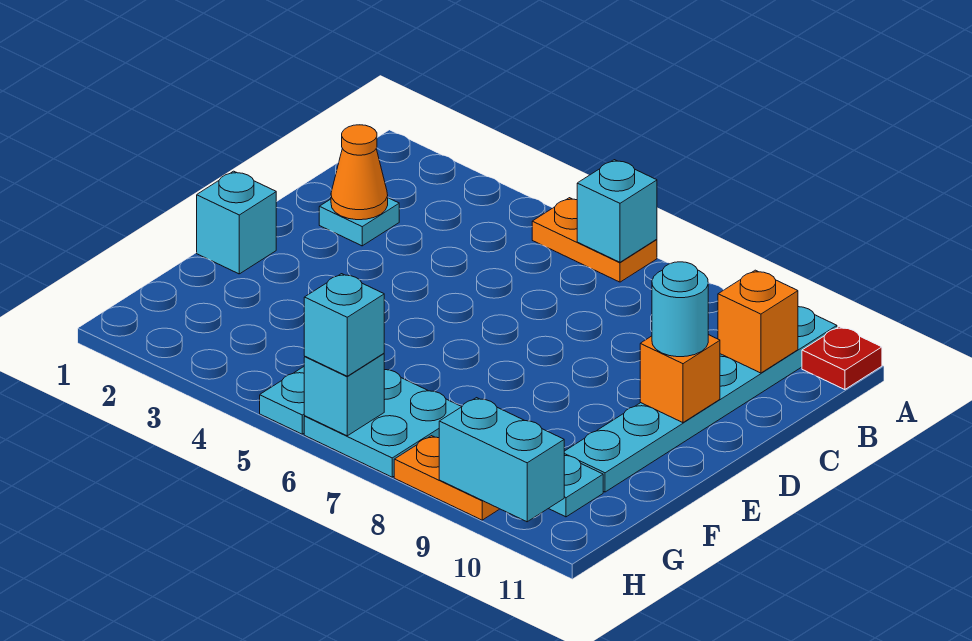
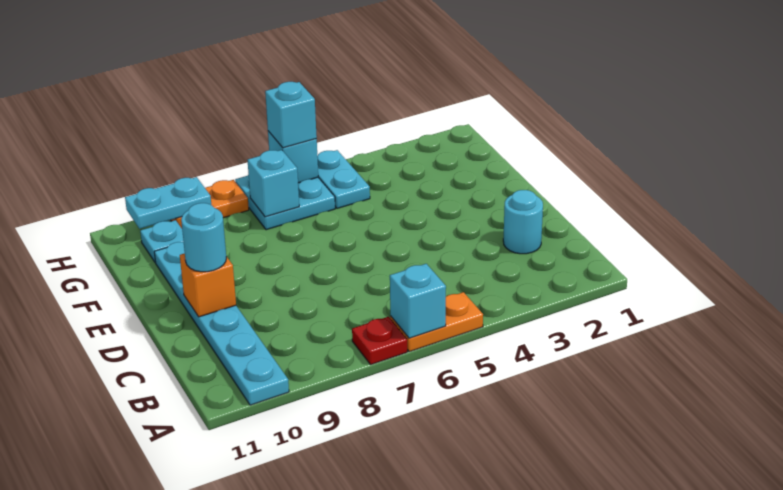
red plate A11 level 1 -> red plate A7 level 1
orange brick B10 level 2 -> none
cyan plate C2 level 1 -> cyan round brick C2 level 1
orange cone C2 level 2 -> none
cyan brick E1 level 1 -> cyan brick G7 level 2
cyan brick H9:H10 level 2 -> cyan plate H9:H10 level 2

